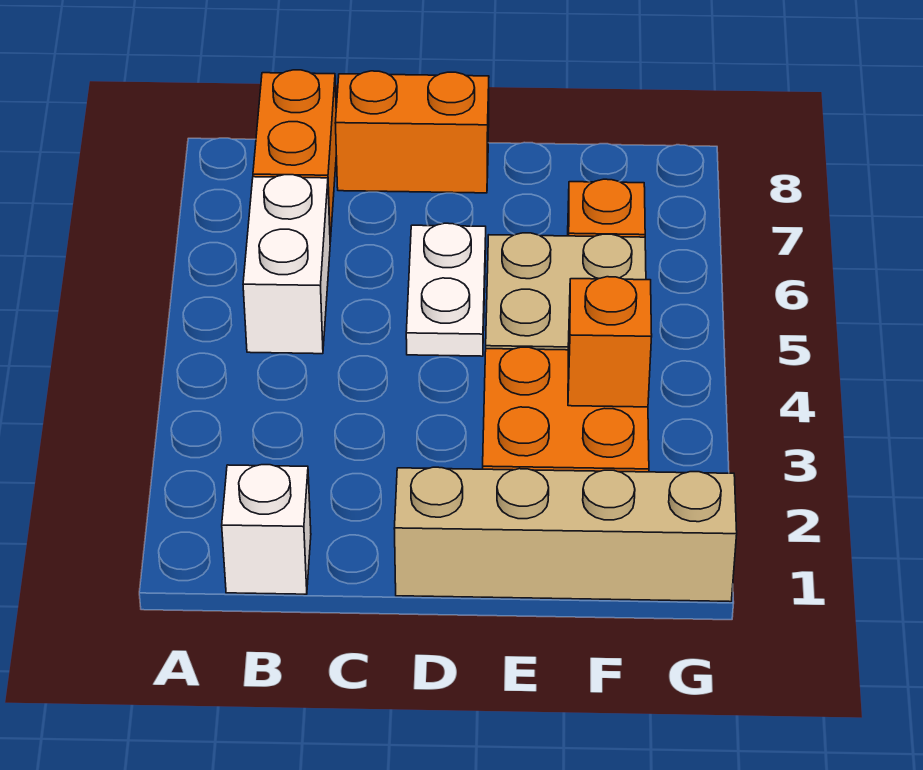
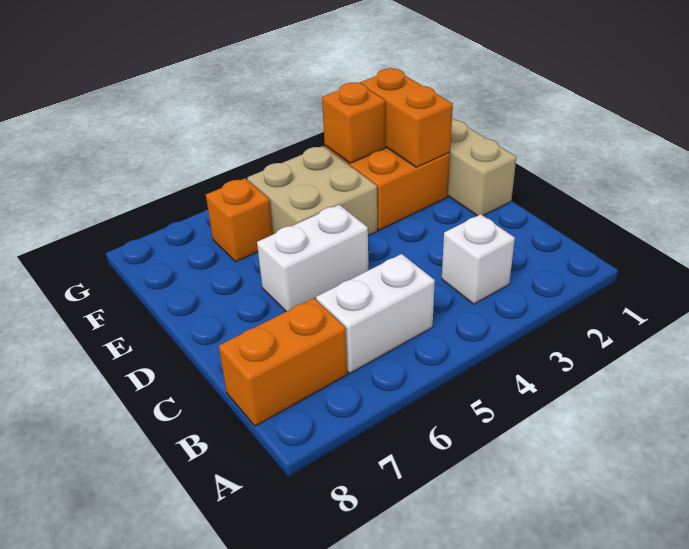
white brick B1 level 1 -> white brick B3 level 1
orange brick C8:D8 level 1 -> orange brick E2:F2 level 2
white plate D5:D6 level 1 -> white brick D5:D6 level 1

